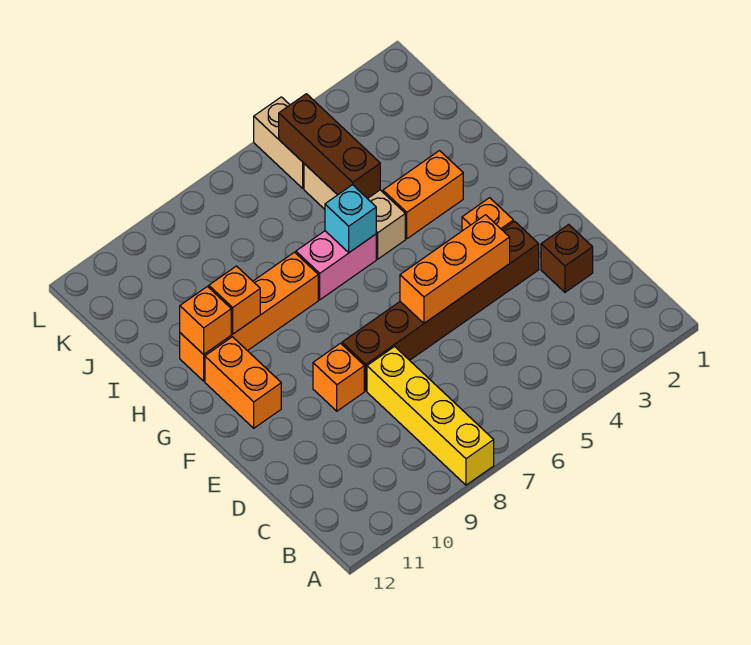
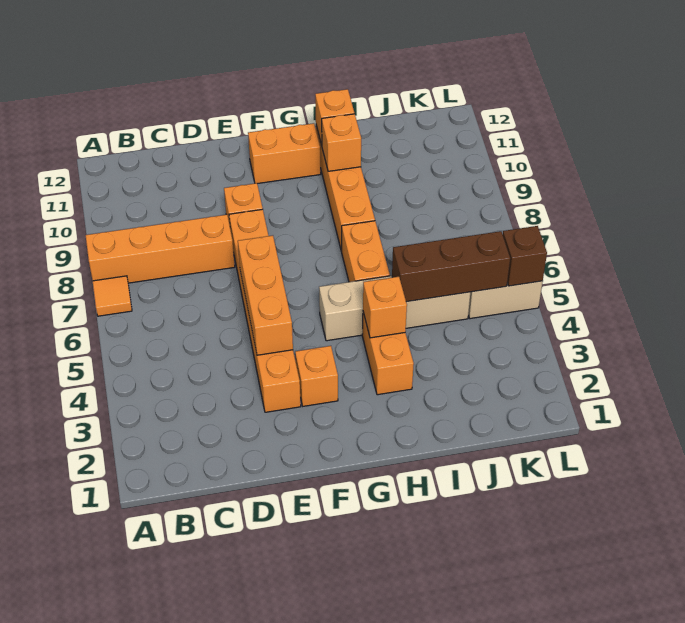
none -> orange tile A7 level 1
yellow brick A8:D8 level 1 -> orange brick A8:D8 level 1
brown brick D2 level 1 -> brown brick L5 level 2
brown brick E3:E8 level 1 -> orange brick E3:E8 level 1
none -> orange brick H4 level 2
tan brick H5:J5 level 1 -> tan brick G5:J5 level 1
pink brick H6:H7 level 1 -> orange brick H6:H7 level 1
cyan brick H6 level 2 -> none

